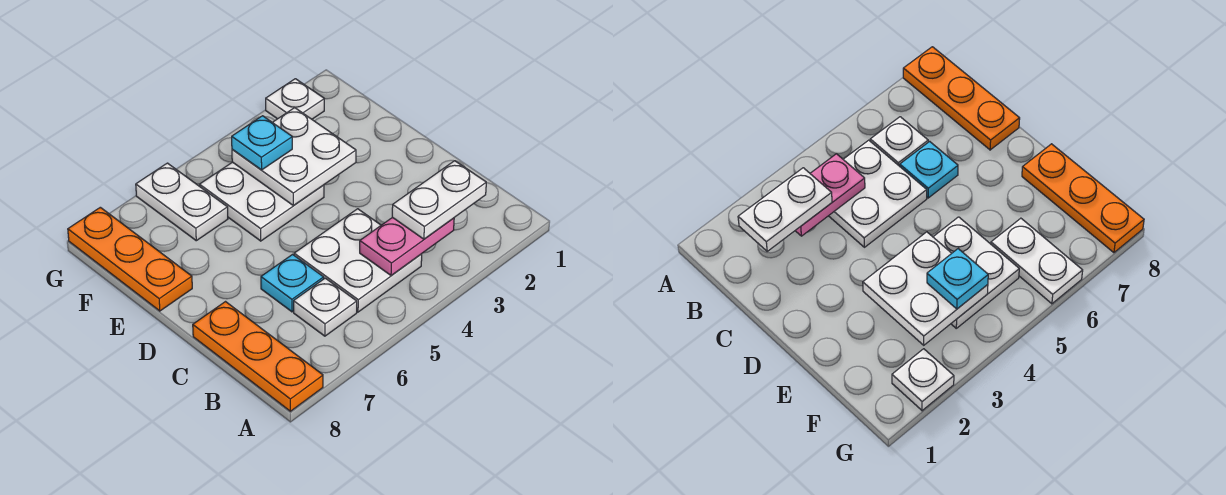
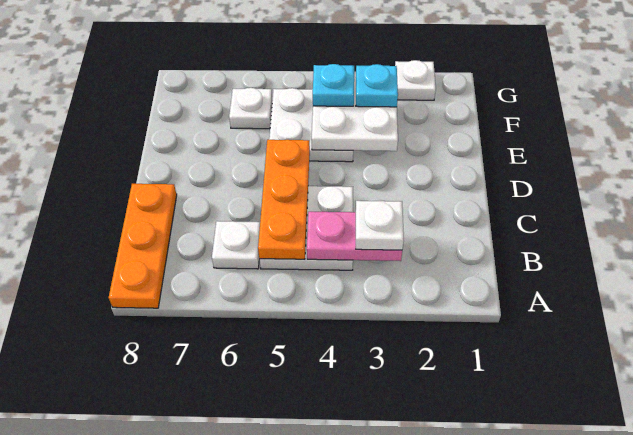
white plate B2:B3 level 3 -> white plate B3 level 3
cyan plate C6 level 1 -> cyan plate F3 level 3
orange plate E8:G8 level 1 -> orange plate B5:D5 level 2
white plate F6:G6 level 1 -> white plate F6 level 1

